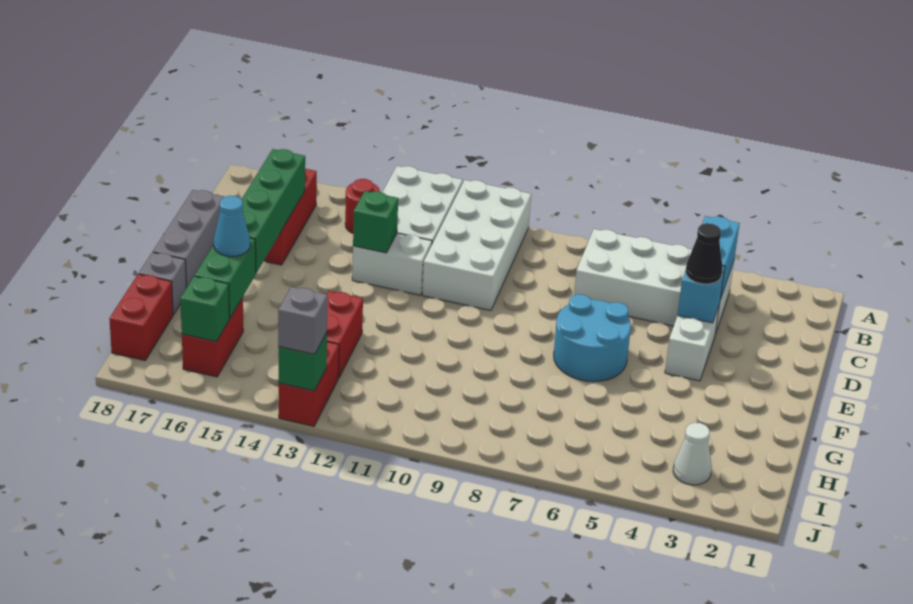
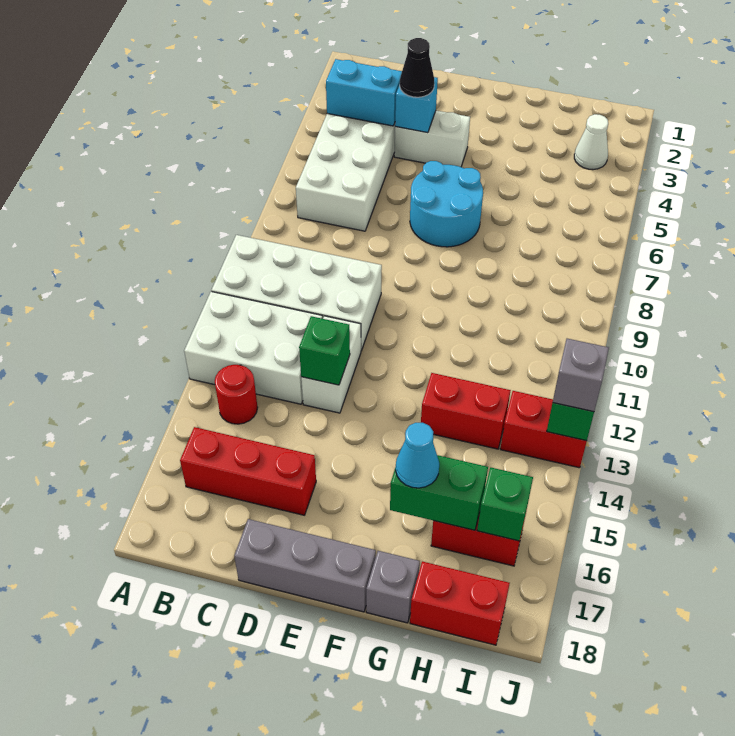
green brick C16:F16 level 2 -> none

